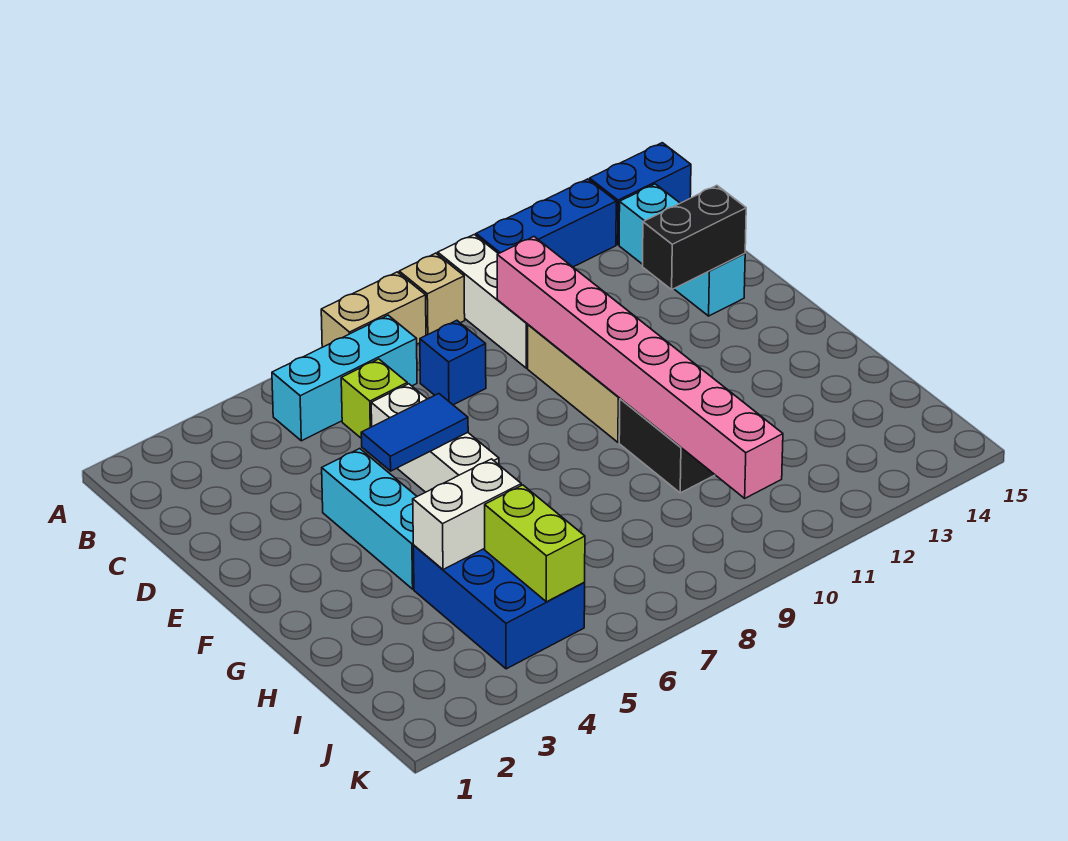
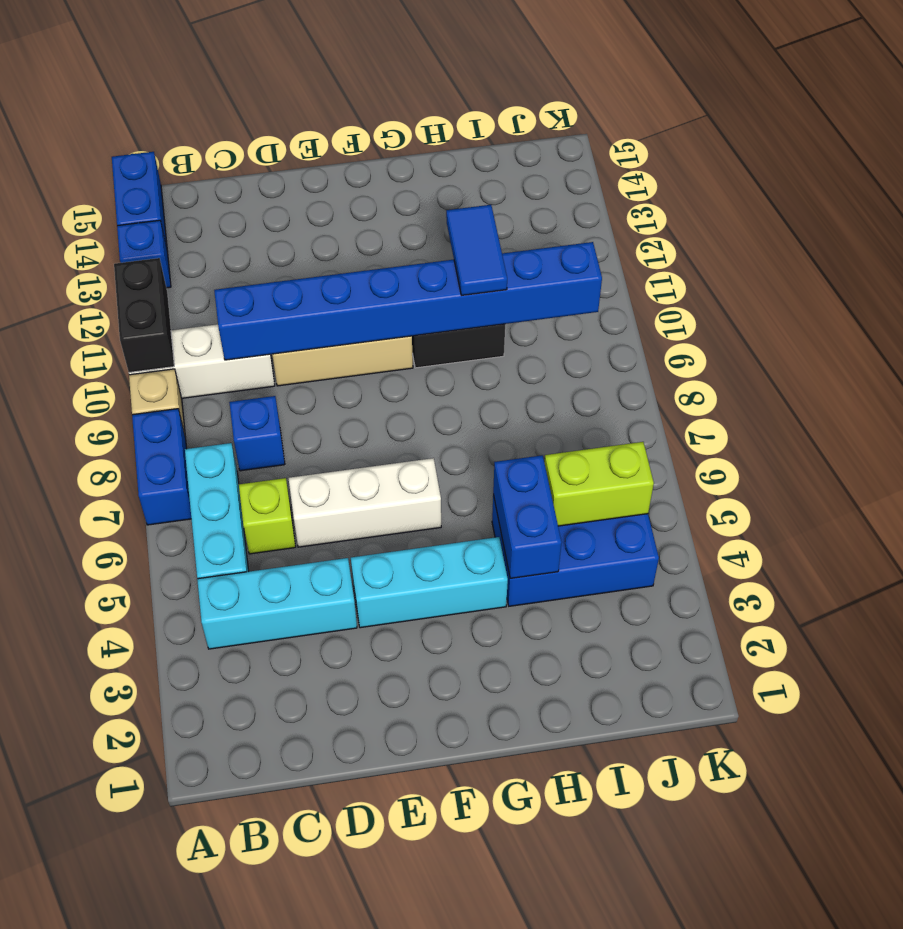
tan brick A7:A8 level 1 -> blue brick A7:A8 level 1
blue brick A11:A13 level 1 -> blue brick A13 level 1
cyan brick B14:D14 level 1 -> cyan brick B4:D4 level 1
pink brick C10:J10 level 2 -> blue brick C10:J10 level 2
black brick D13:D14 level 2 -> black brick A10:A11 level 2
blue tile E5:E6 level 2 -> blue tile H10:H11 level 3
white brick H4:H5 level 2 -> blue brick H4:H5 level 2

